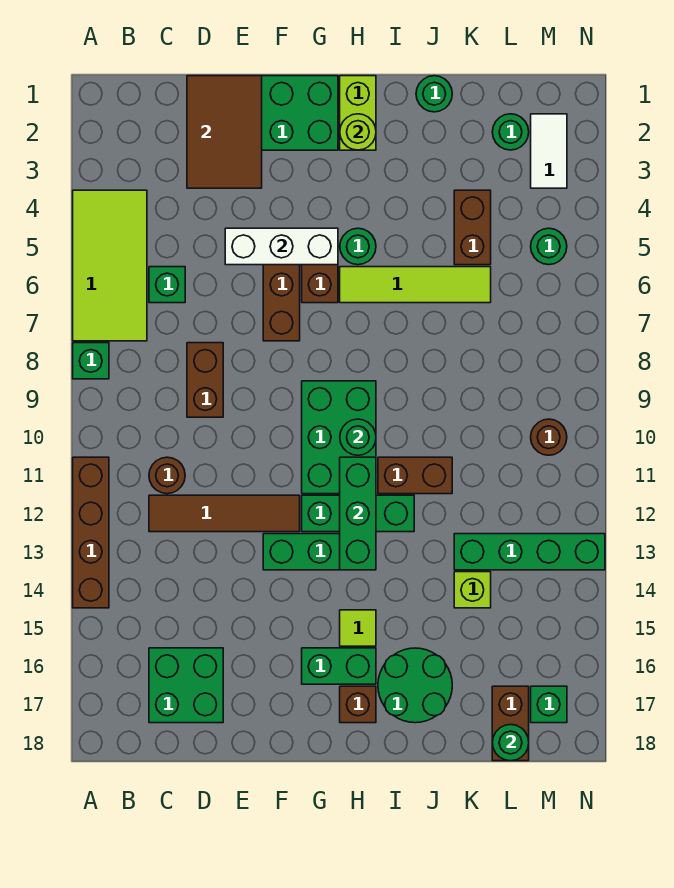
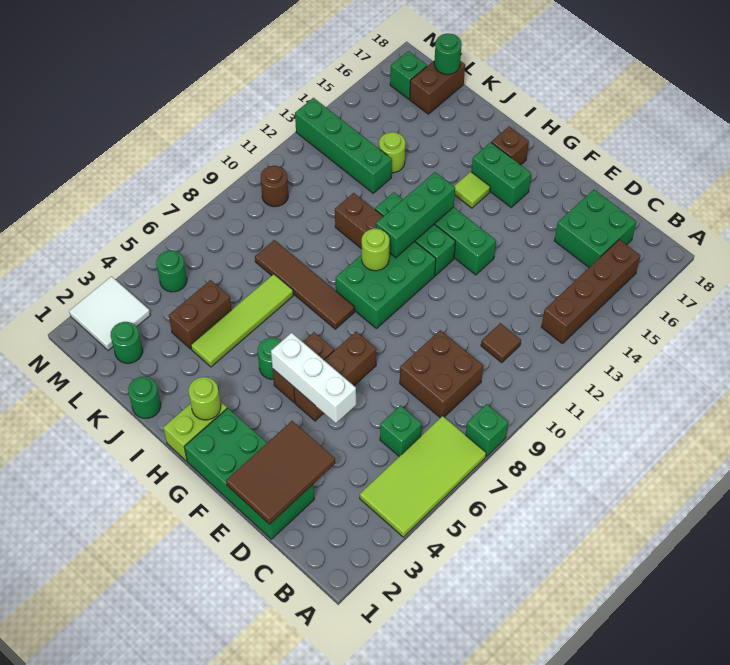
brown brick A11:A14 level 1 -> brown brick B13:B16 level 1
brown round brick C11 level 1 -> brown tile C11 level 1
brown tile C12:F12 level 1 -> brown tile H8:K8 level 1
brown brick D8:D9 level 1 -> brown brick C8:D9 level 1
lime tile H6:K6 level 1 -> lime tile J4:J7 level 1
green round brick H10 level 2 -> lime round brick H10 level 2
green round brick I16:J17 level 1 -> none
lime brick K14 level 1 -> lime round brick K14 level 1
white tile M2:M3 level 1 -> white tile M2:N3 level 1

